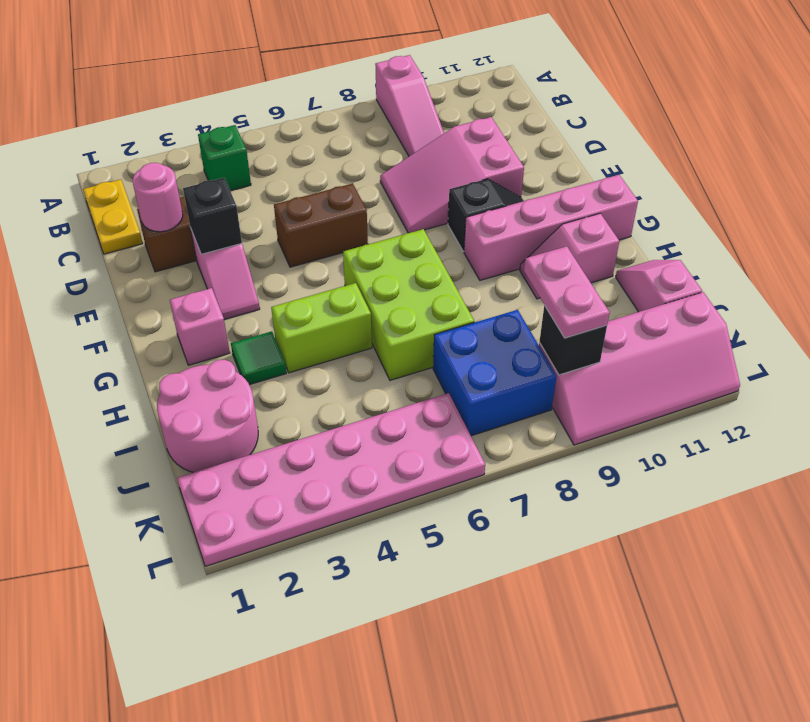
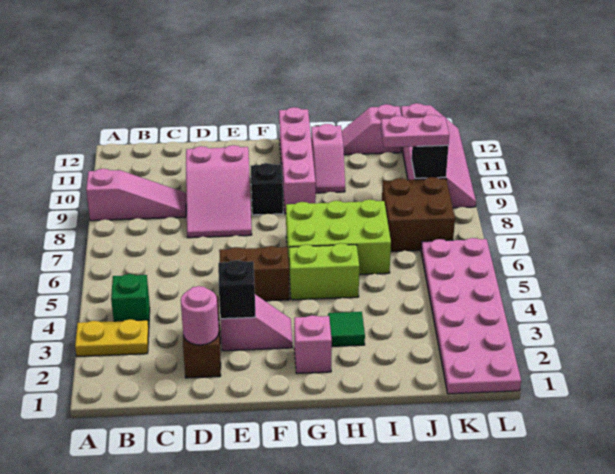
yellow plate B1:C1 level 1 -> yellow plate A3:B3 level 1
brown brick E5:E6 level 1 -> brown brick E5:F5 level 1
lime brick H4:H5 level 1 -> lime brick G5:H5 level 1
pink round brick I1:J2 level 1 -> none
blue brick J7:K8 level 1 -> brown brick J7:K8 level 1

